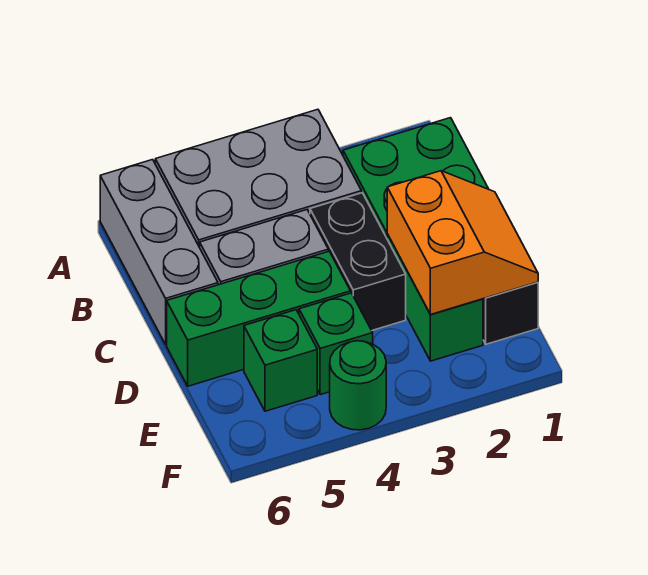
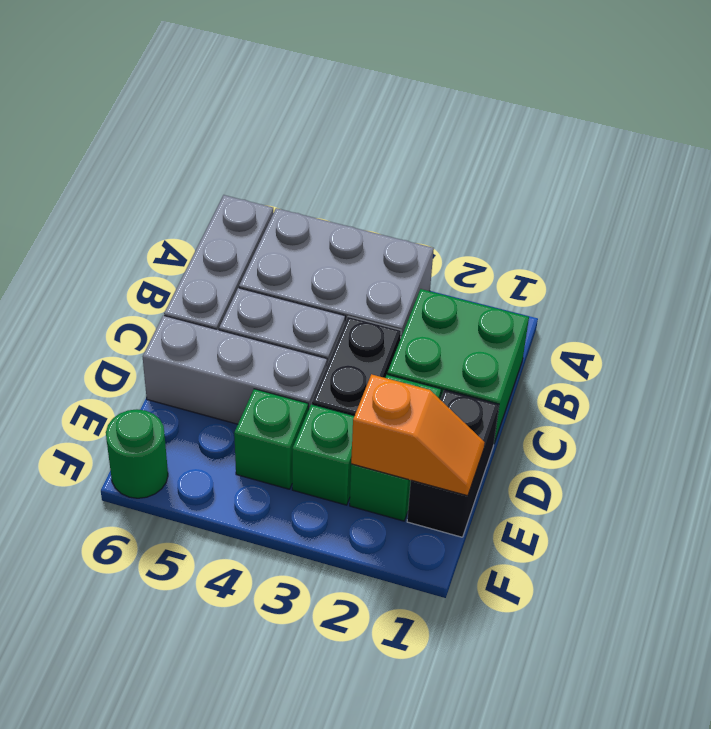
orange slope D1:E2 level 2 top 2 -> orange slope E1:E2 level 2 top 2
green brick D4:D6 level 1 -> grey brick D4:D6 level 1
green brick E5 level 1 -> green brick E3 level 1
green round brick F4 level 1 -> green round brick F6 level 1

